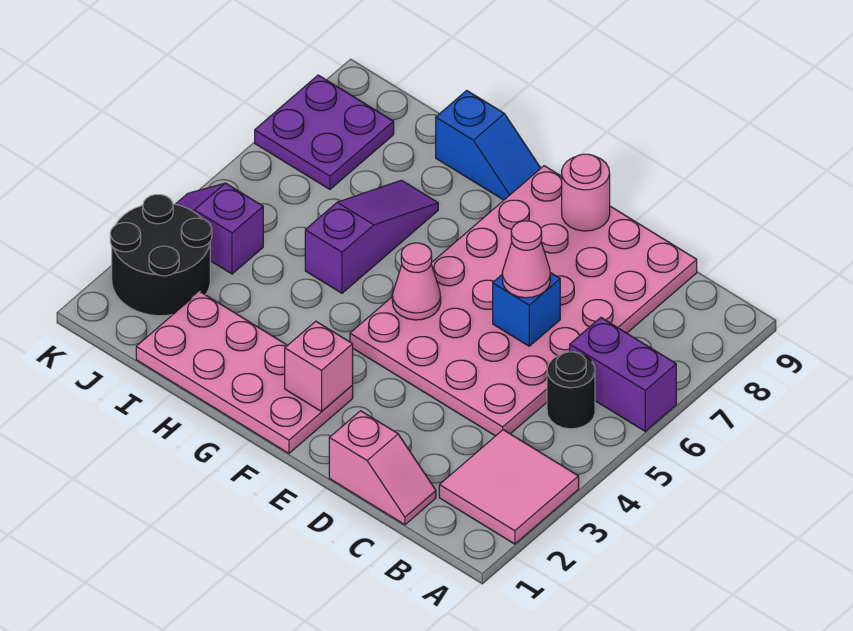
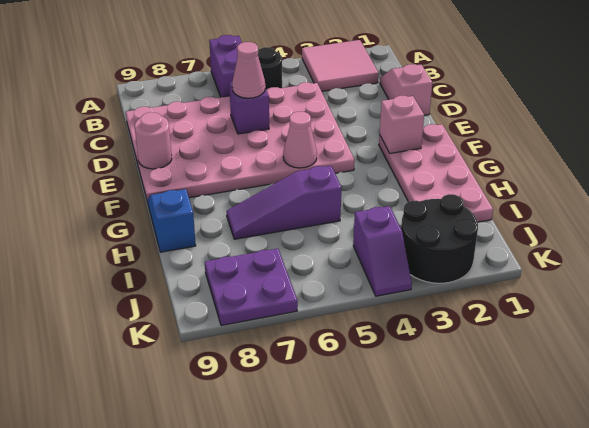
blue brick D6 level 2 -> purple brick D6 level 2

